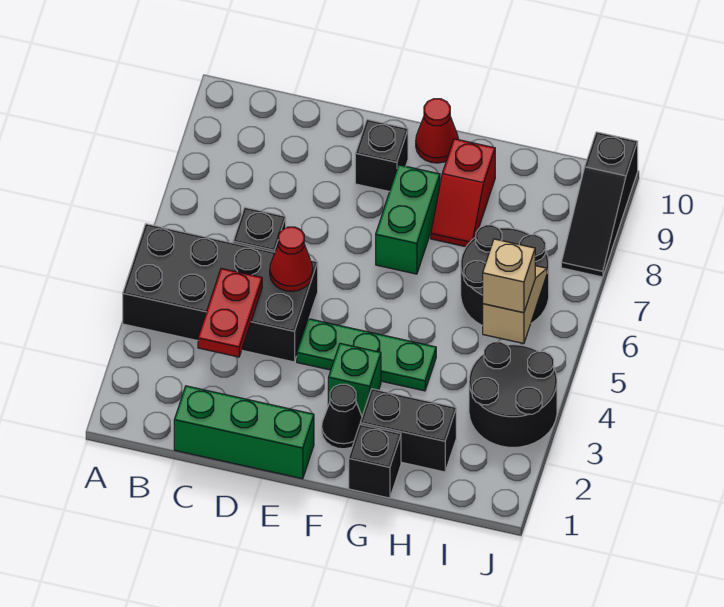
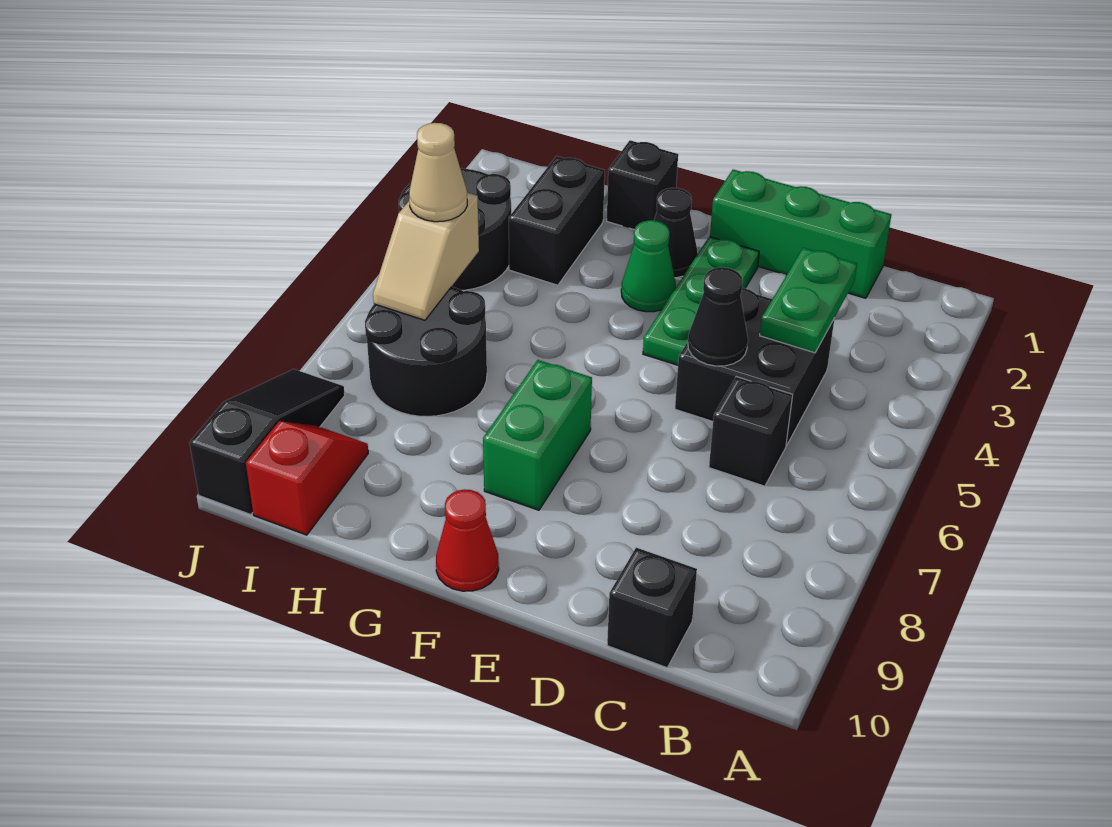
black brick A4:D5 level 1 -> black brick C4:D5 level 1
red plate C3:C4 level 2 -> green plate C3:C4 level 2
red cone D5 level 2 -> black cone D5 level 2
green plate E4:G4 level 1 -> green plate E2:E4 level 1
black brick E9 level 1 -> black brick C10 level 1
green brick F3 level 1 -> green cone F3 level 1
black brick G2:H2 level 1 -> black brick H2:H3 level 1
red slope G8:G9 level 1 top 9 -> red slope I9:I10 level 1 top 10
tan brick I5 level 3 -> tan cone I5 level 3

